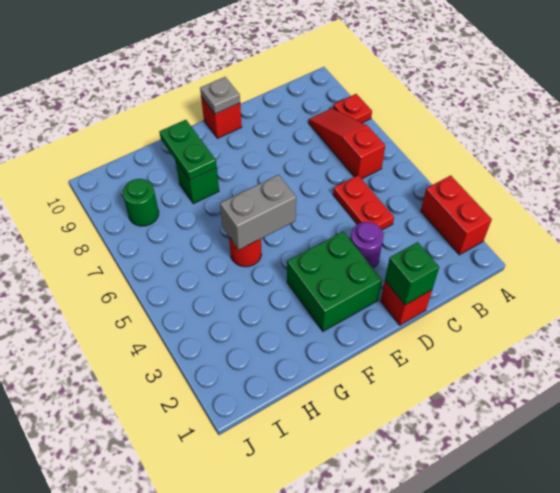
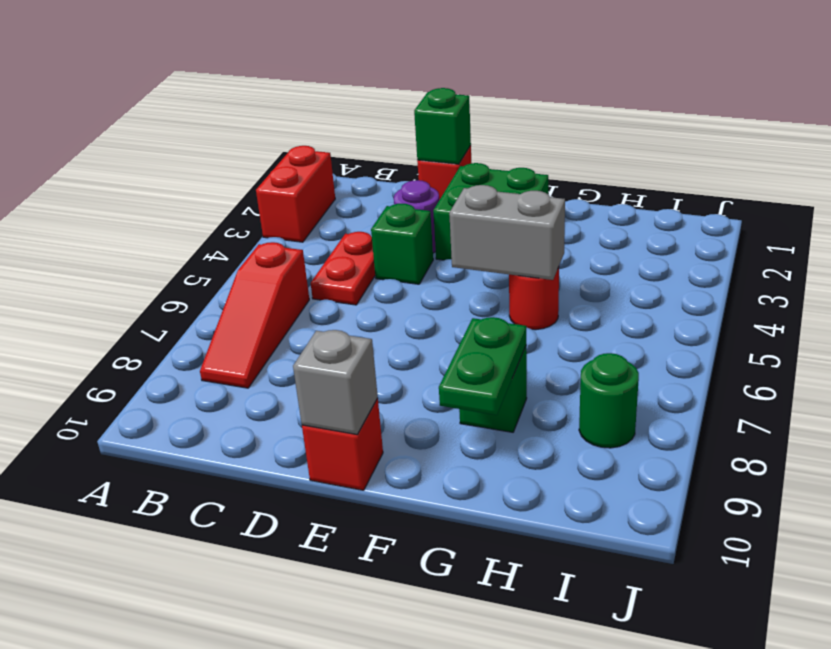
red plate A8 level 1 -> none
none -> green brick D4 level 1
grey plate E10 level 2 -> grey brick E10 level 2

